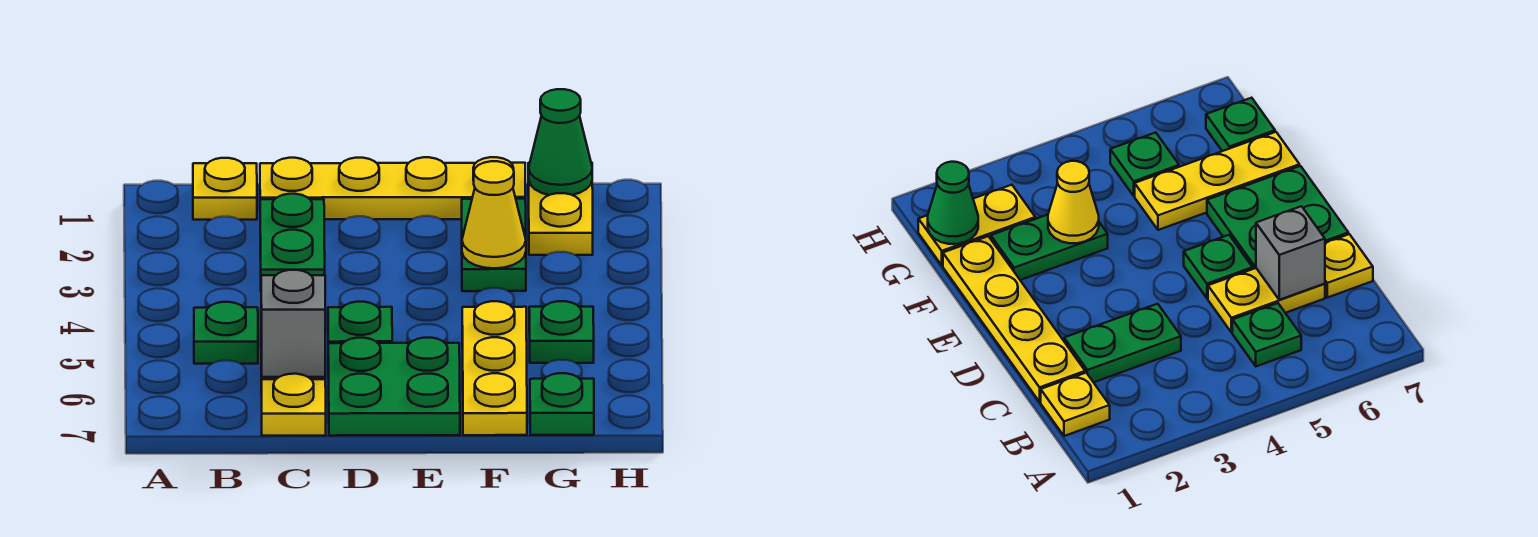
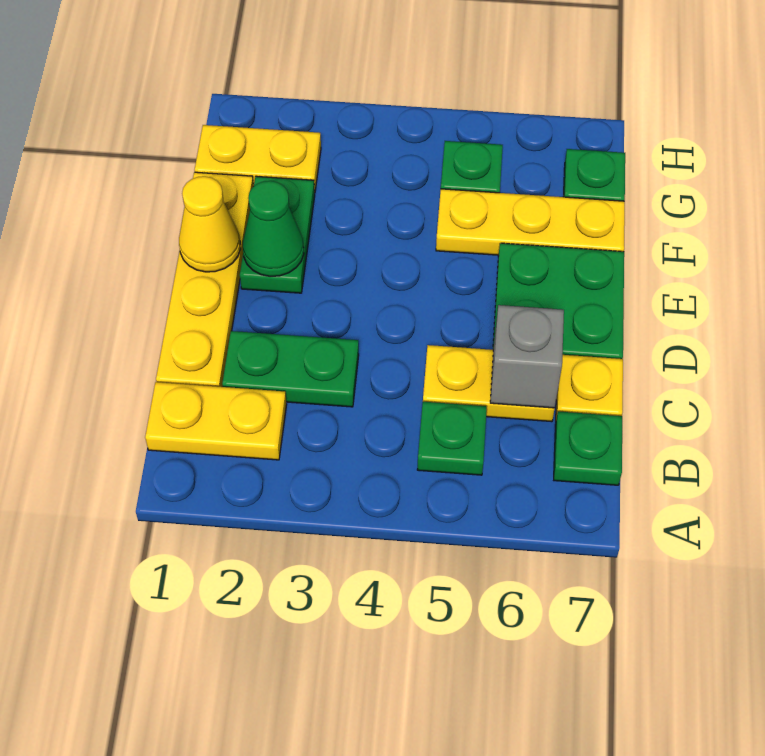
yellow plate B1 level 1 -> yellow plate B1:B2 level 1
green plate D5 level 1 -> green plate B7 level 1
green plate F2:F3 level 1 -> green plate E2:F2 level 1
yellow cone F3 level 2 -> yellow cone E1 level 2
green cone G1 level 2 -> green cone E2 level 2

